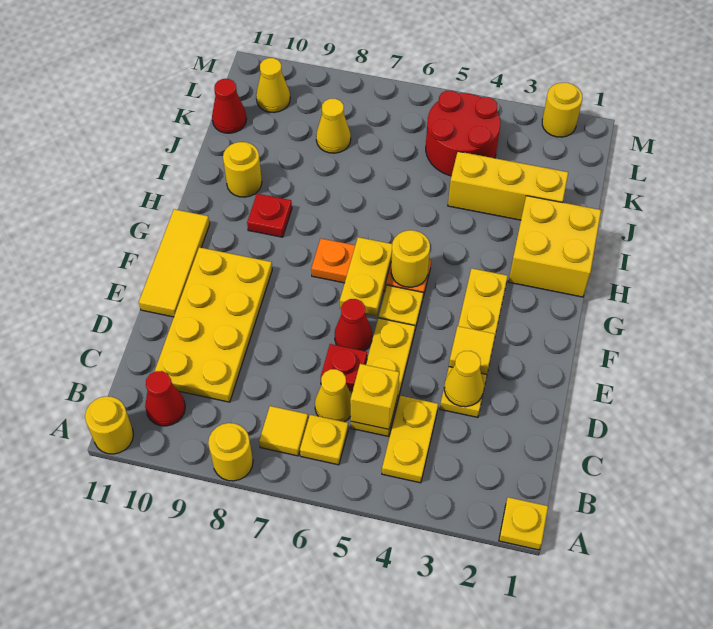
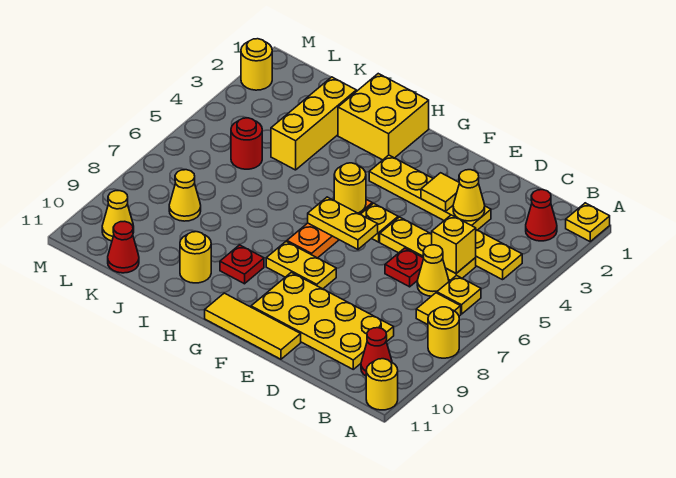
red cone E6 level 1 -> red cone B2 level 1
none -> yellow plate F8:G8 level 1
red round brick K4:L5 level 1 -> red round brick K5 level 1

